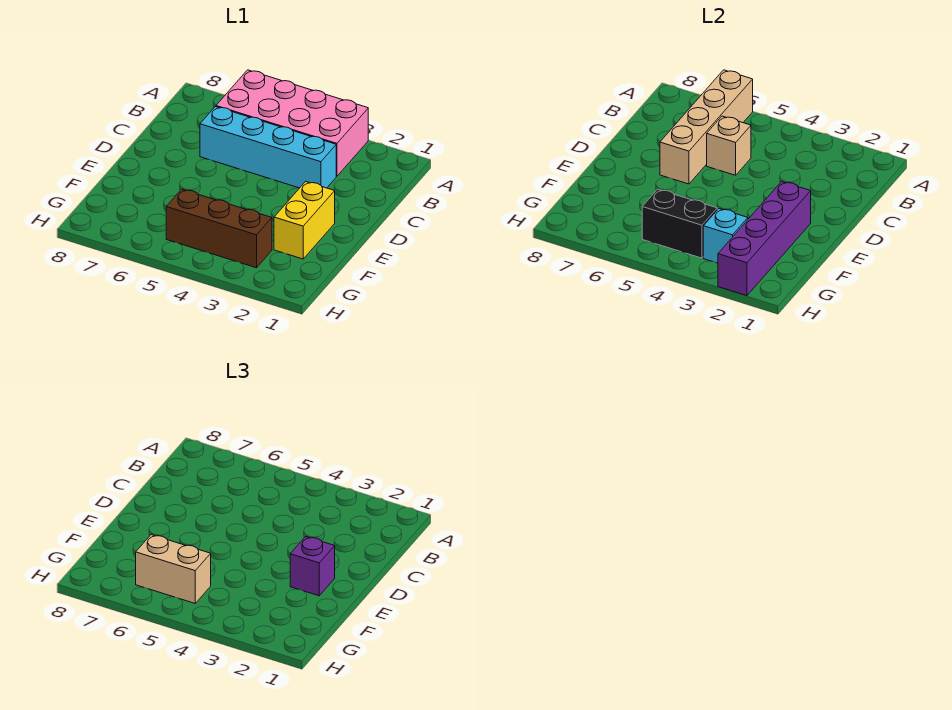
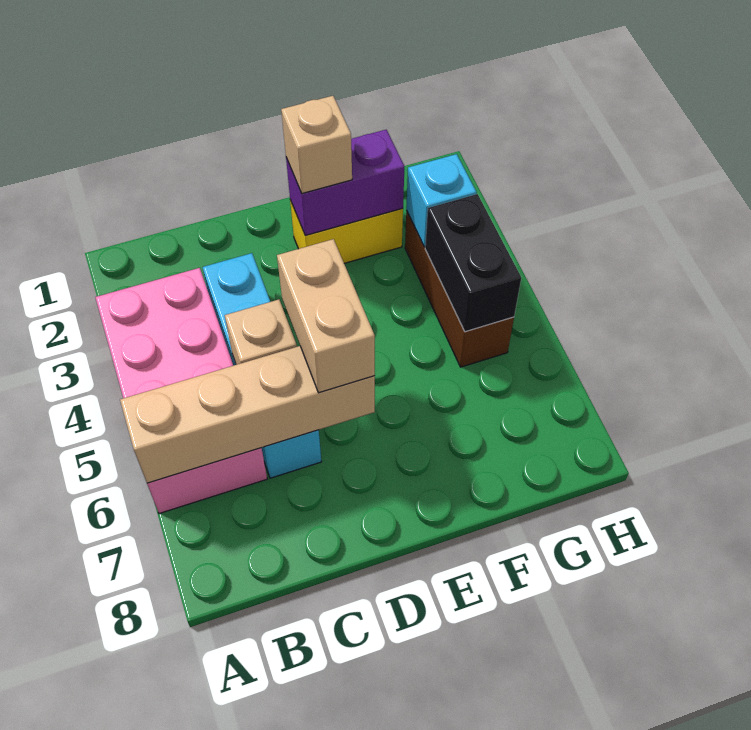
purple brick E2:H2 level 2 -> purple brick E2:F2 level 2
purple brick E2 level 3 -> tan brick E2 level 3
tan brick G5:G6 level 3 -> tan brick D5:D6 level 3

